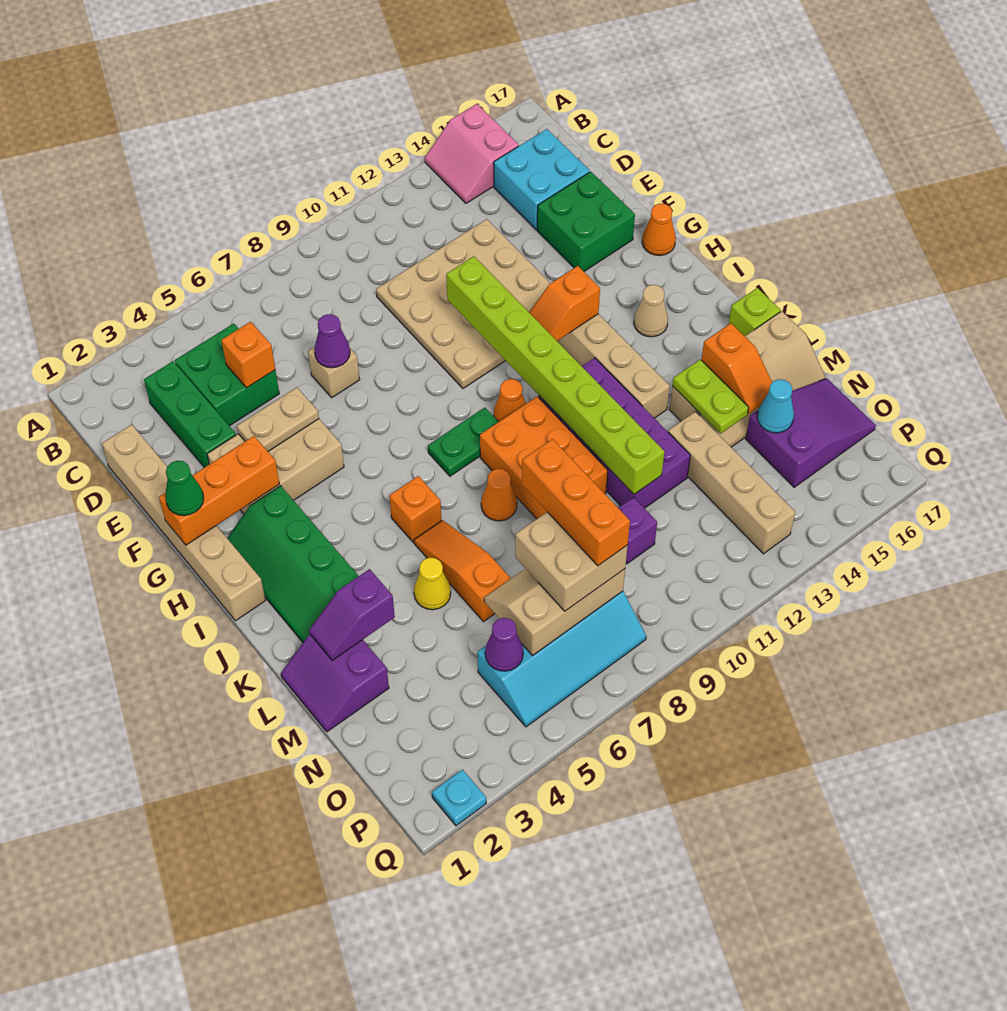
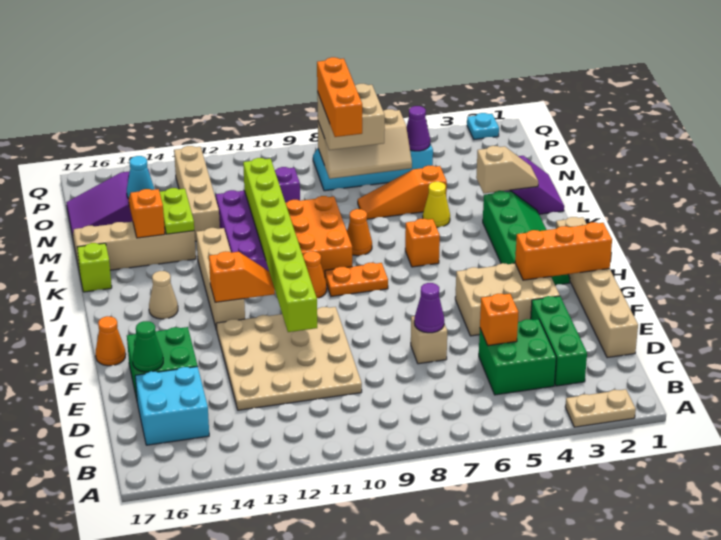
pink slope A14:B15 level 1 top 15 -> none
tan plate F4:F5 level 2 -> tan plate A2:A3 level 1
green cone G1 level 3 -> green cone E16 level 2
green plate I8:I9 level 1 -> orange plate I8:I9 level 1
orange slope K6:M6 level 1 top M -> orange slope M5:M7 level 1 top 5
purple slope L2:L3 level 2 top 3 -> tan slope L2:L3 level 2 top 3

